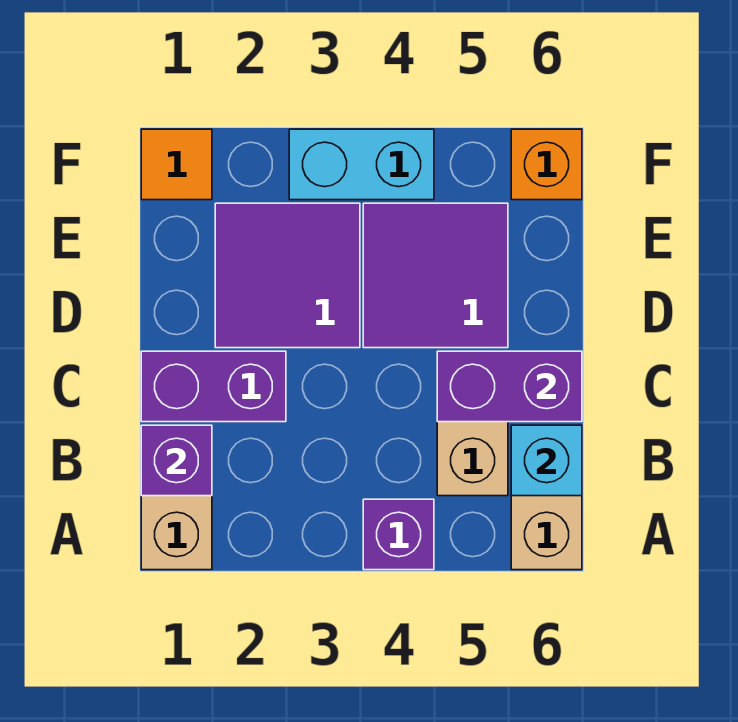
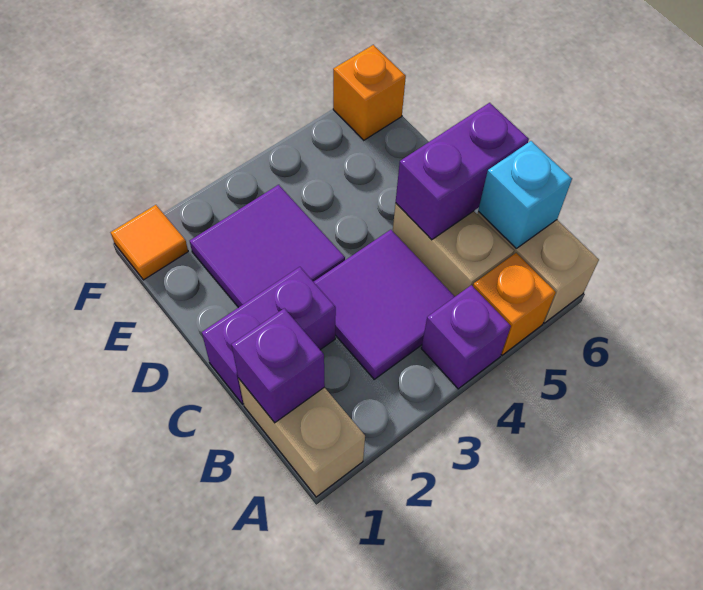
none -> orange brick A5 level 1
purple tile D4:E5 level 1 -> purple tile B3:C4 level 1
cyan brick F3:F4 level 1 -> none

